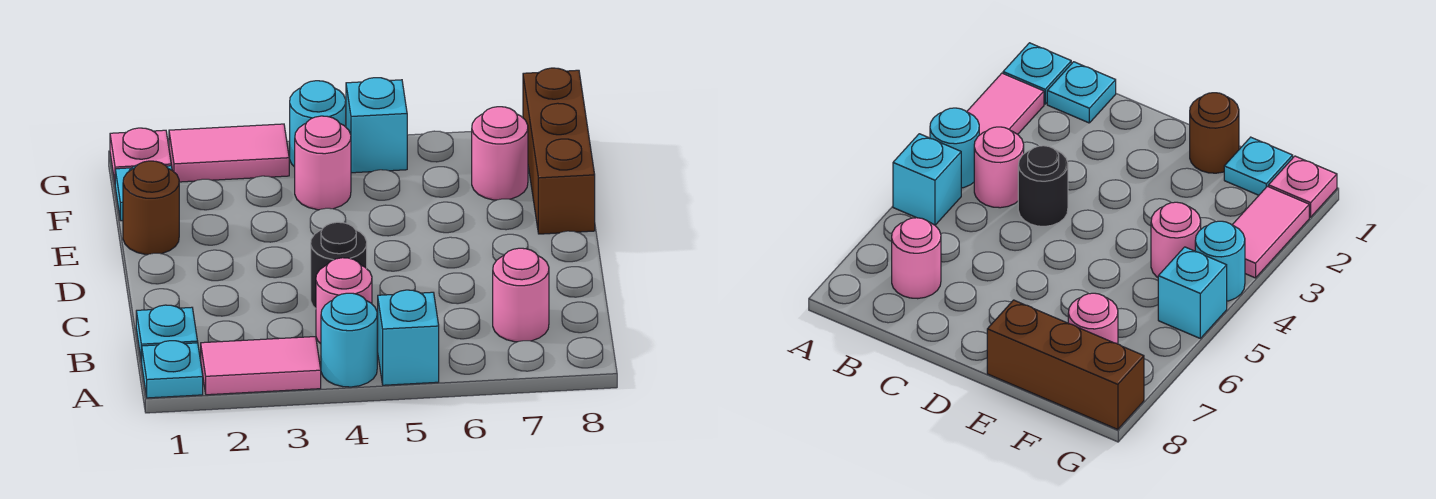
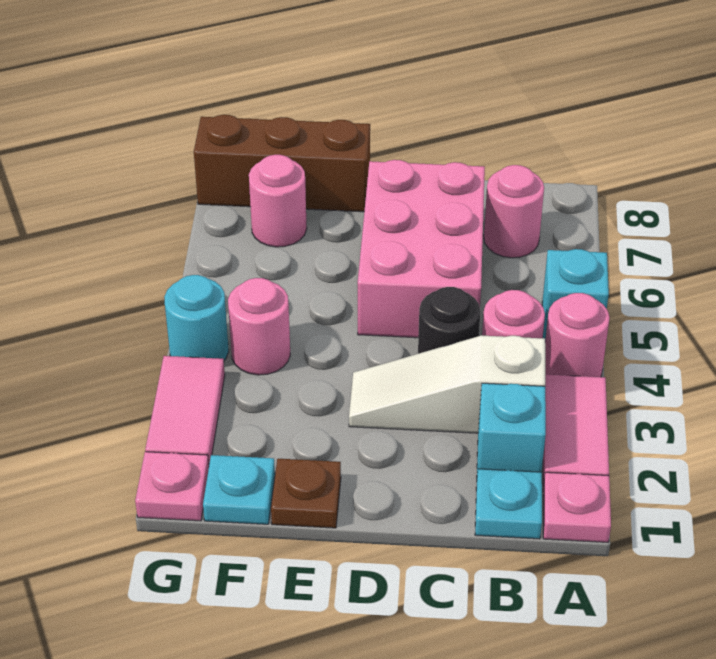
cyan plate A1 level 1 -> pink plate A1 level 1
cyan round brick A4 level 1 -> pink round brick A4 level 1
none -> white slope B3:D3 level 1 top B
none -> pink brick C5:D7 level 1
brown round brick E1 level 1 -> brown plate E1 level 1
cyan brick G5 level 1 -> cyan brick B2 level 1

